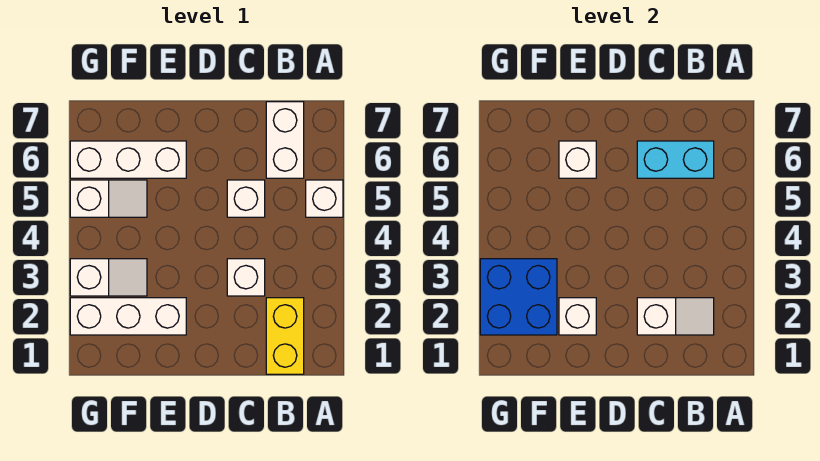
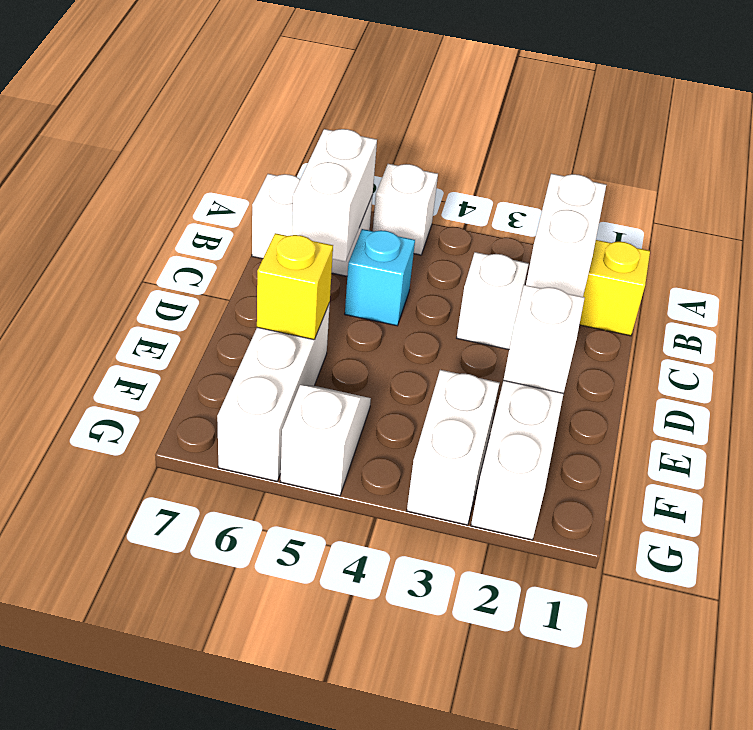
white slope B2:C2 level 2 top C -> white brick B2:C2 level 2
cyan brick B6:C6 level 2 -> white brick B6:C6 level 2
white brick C5 level 1 -> cyan brick C5 level 1
white brick E6 level 2 -> yellow brick E6 level 2
blue brick F2:G3 level 2 -> none
white slope F3:G3 level 1 top G -> white brick F3:G3 level 1

